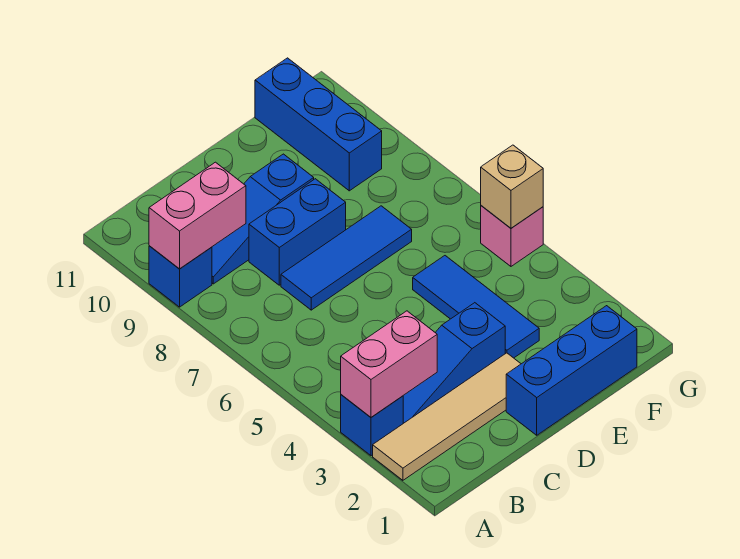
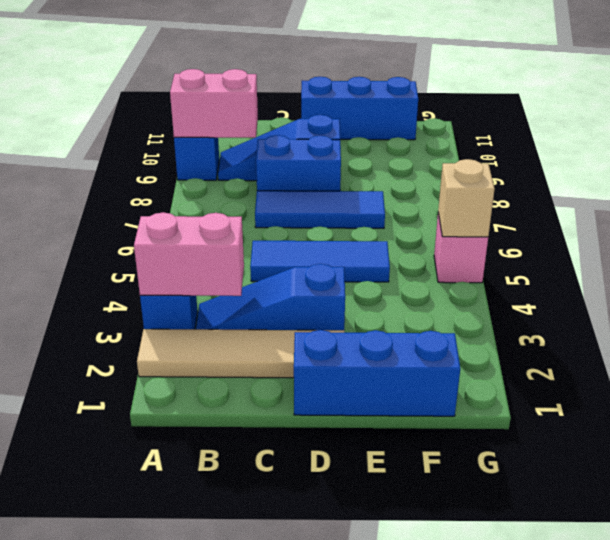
blue tile E3:E5 level 1 -> blue tile C5:E5 level 1
blue brick F9:F11 level 1 -> blue brick D11:F11 level 1

